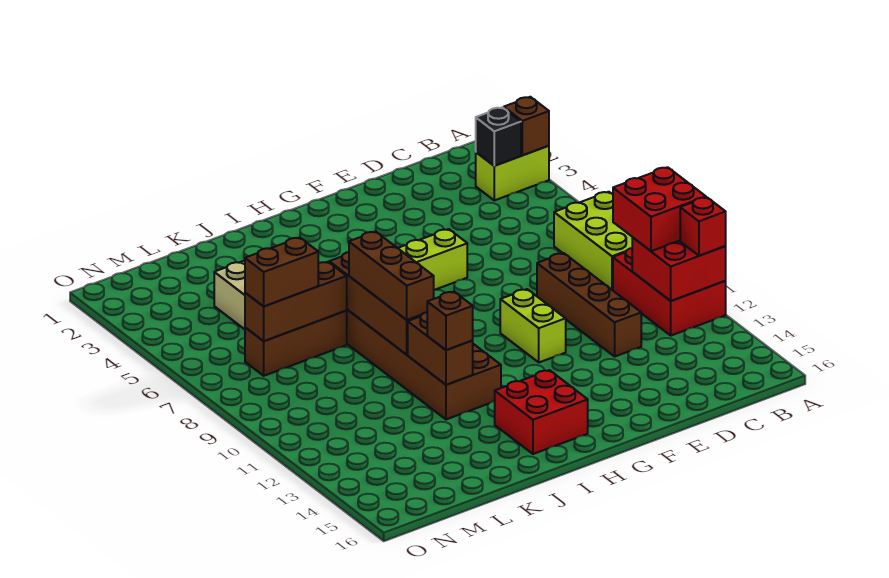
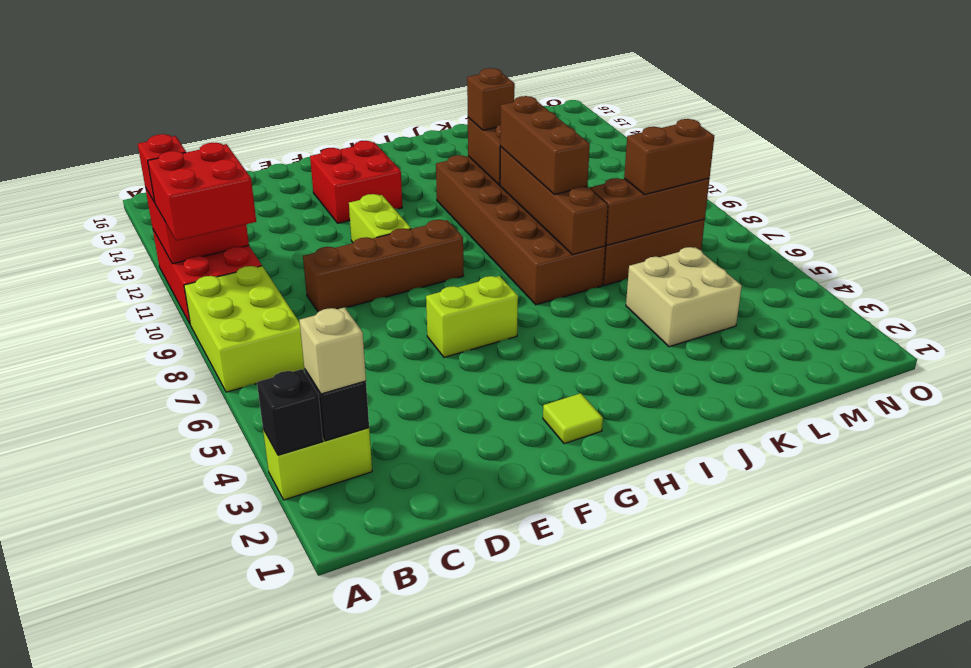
brown brick A3 level 2 -> black brick A3 level 2
none -> tan brick B3 level 3
brown brick D9:D12 level 1 -> brown brick D9:G9 level 1
none -> lime tile G2 level 1
red brick H14:I15 level 1 -> red brick F13:G14 level 1

